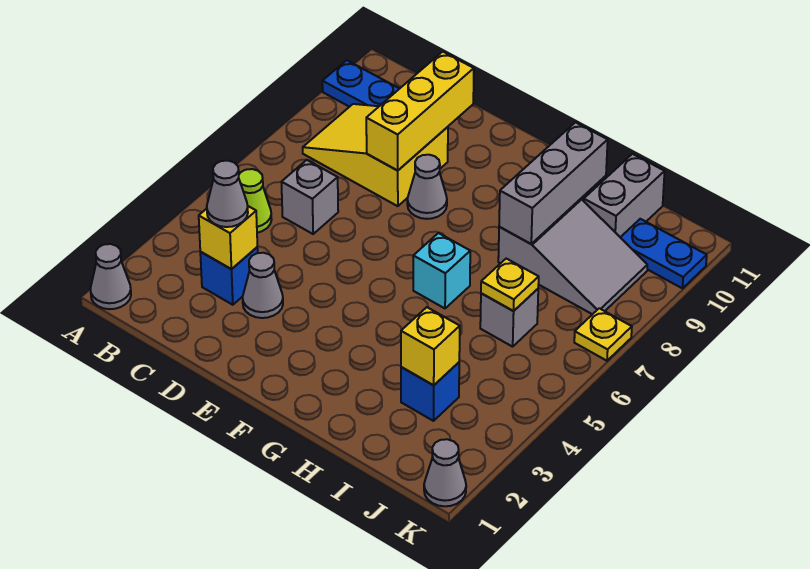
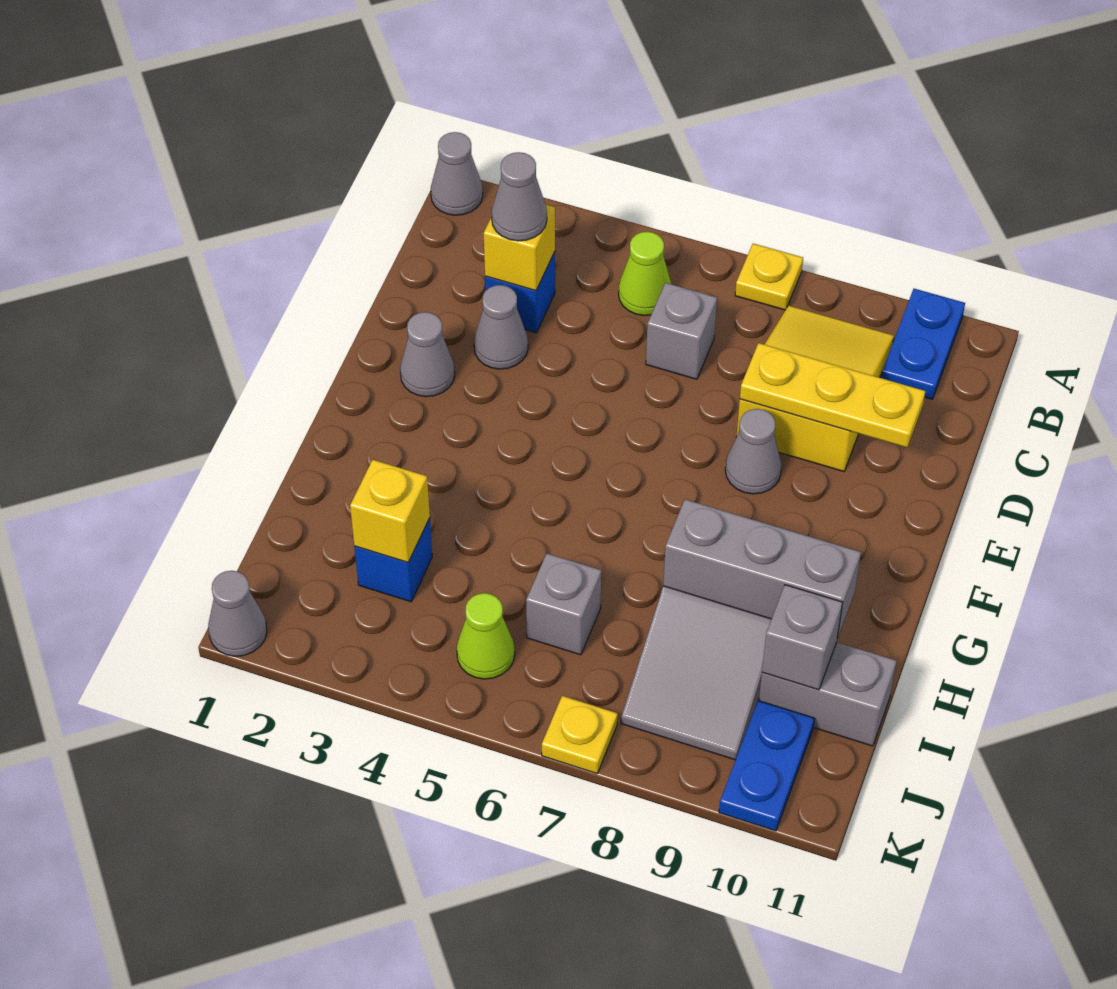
yellow brick D8:D10 level 2 -> yellow plate D8:D10 level 2
none -> grey cone E2 level 1
cyan brick G6 level 1 -> none
yellow plate I6 level 2 -> yellow plate A7 level 1
none -> grey brick I10 level 2
none -> lime cone J5 level 1

